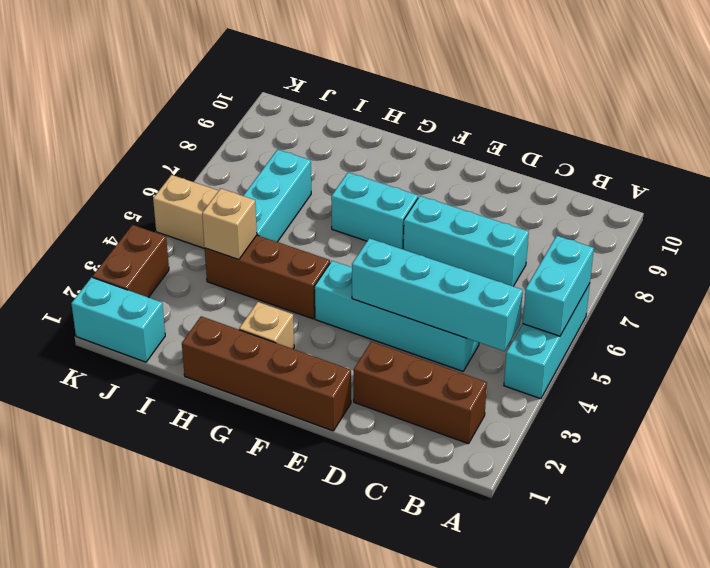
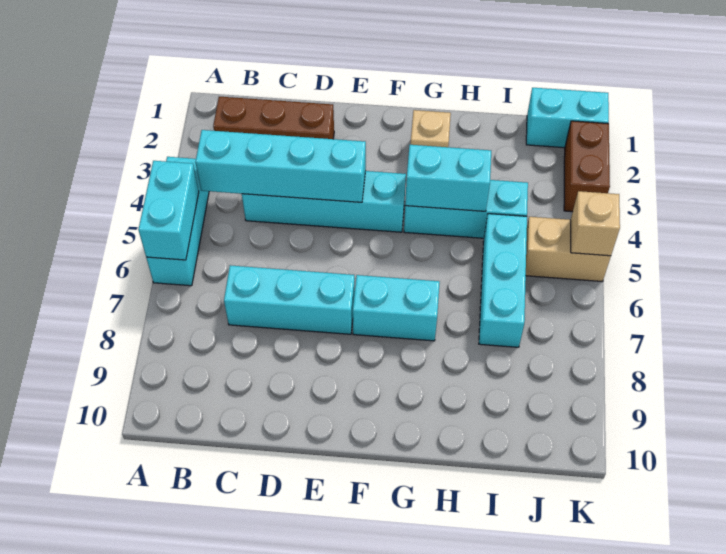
brown brick E1:H1 level 1 -> none
brown brick G4:I4 level 1 -> cyan brick G4:I4 level 1
none -> cyan brick G4:H4 level 2
tan brick I4 level 2 -> tan brick K5 level 2

